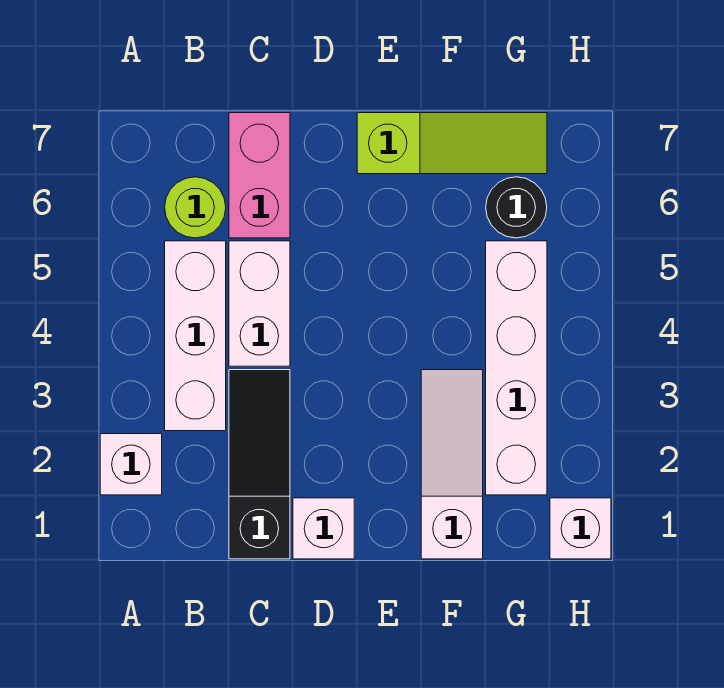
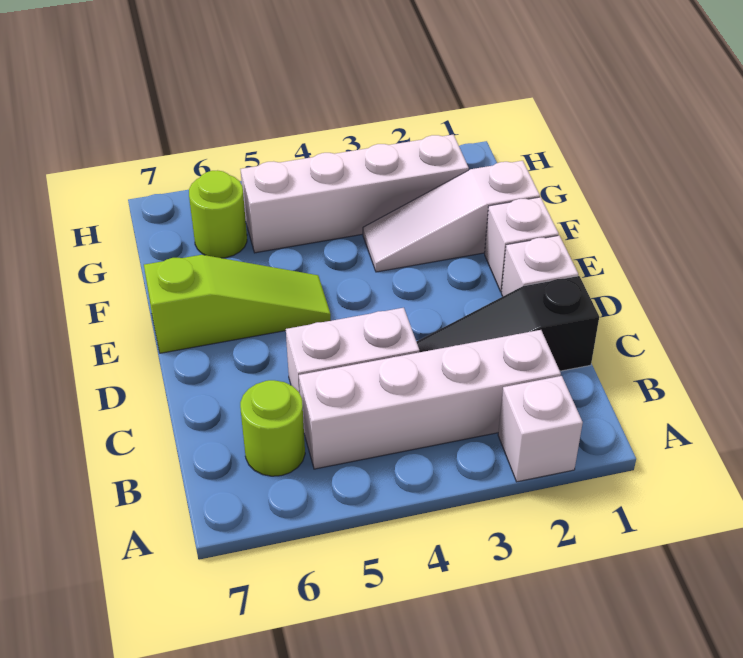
white brick B3:B5 level 1 -> white brick B2:B5 level 1
pink brick C6:C7 level 1 -> none
lime slope E7:G7 level 1 top E -> lime slope E5:E7 level 1 top 7
black round brick G6 level 1 -> lime round brick G6 level 1
white brick H1 level 1 -> white brick E1 level 1

